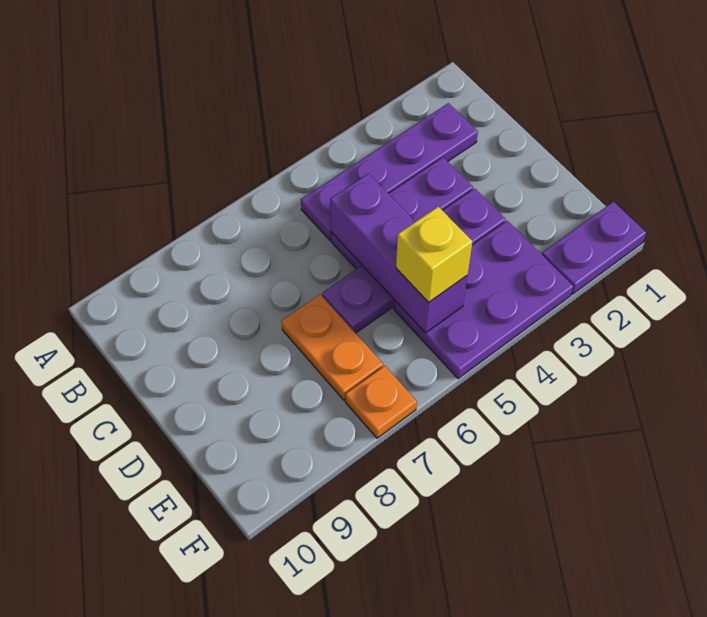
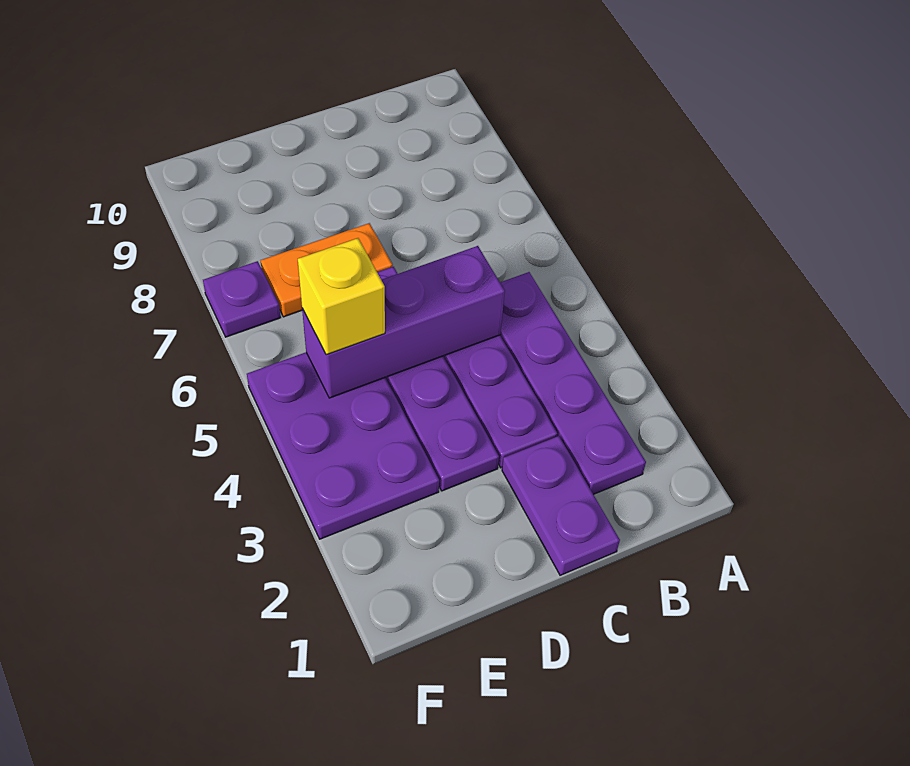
purple plate F1:F2 level 1 -> purple plate C1:C2 level 1
orange plate F7 level 1 -> purple plate F7 level 1

